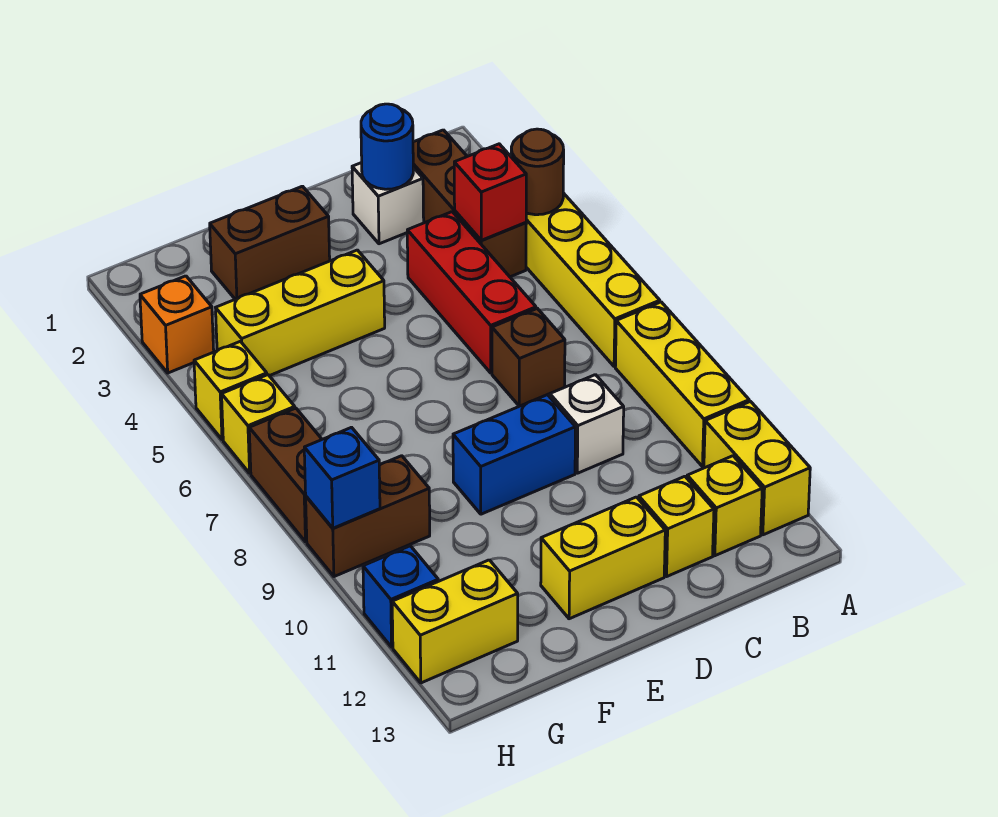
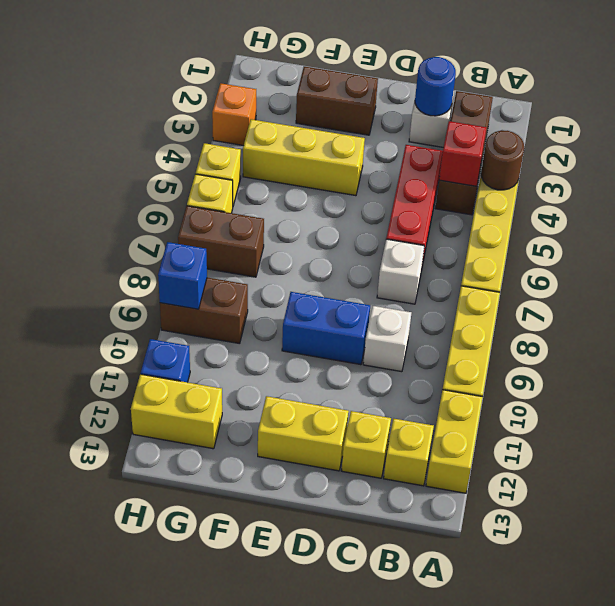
brown brick C7 level 1 -> white brick C7 level 1
brown brick H7:H8 level 1 -> brown brick G7:H7 level 1

